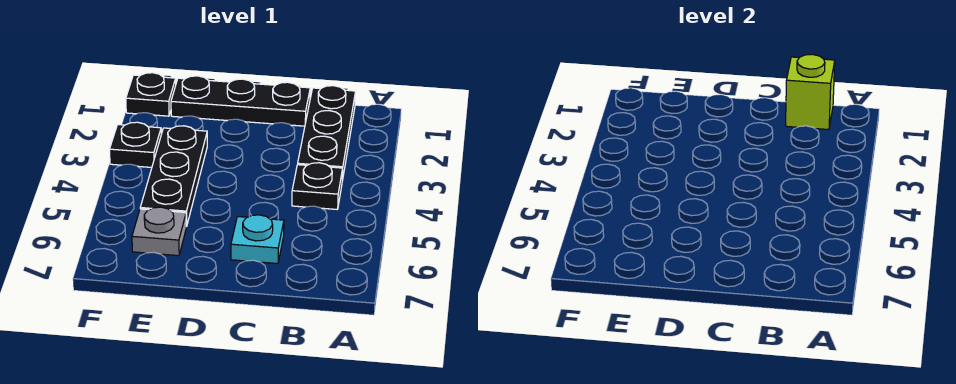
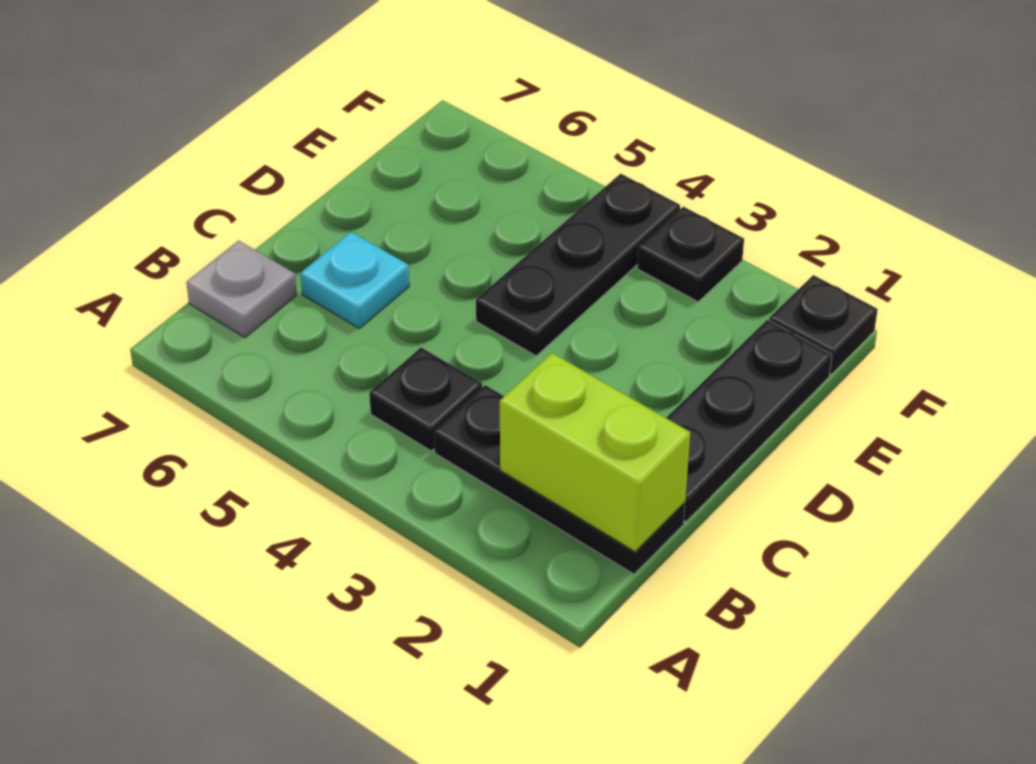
lime brick B1 level 2 -> lime brick B1:B2 level 2
black plate E3:E5 level 1 -> black plate D4:F4 level 1
grey plate E6 level 1 -> grey plate B7 level 1

